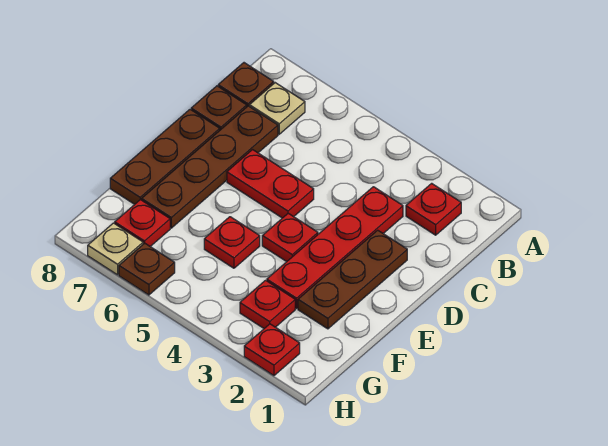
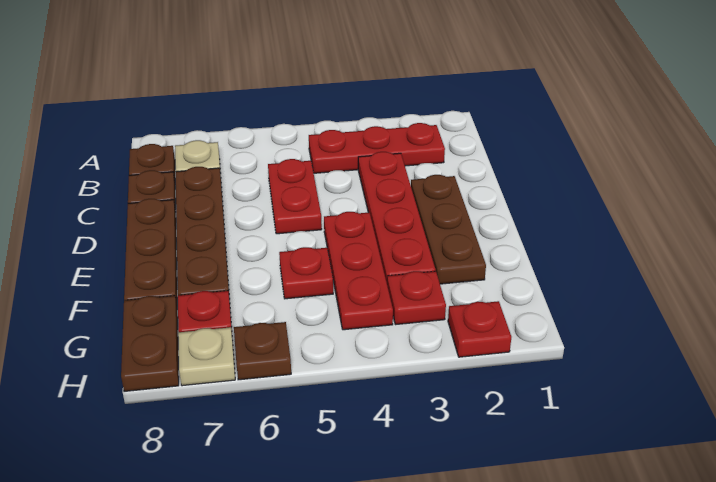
red plate B2 level 1 -> red plate B2:B4 level 1
red plate D5:D6 level 1 -> red plate C5:D5 level 1
red plate E4 level 1 -> red plate E4:G4 level 1
none -> brown plate G8:H8 level 1

